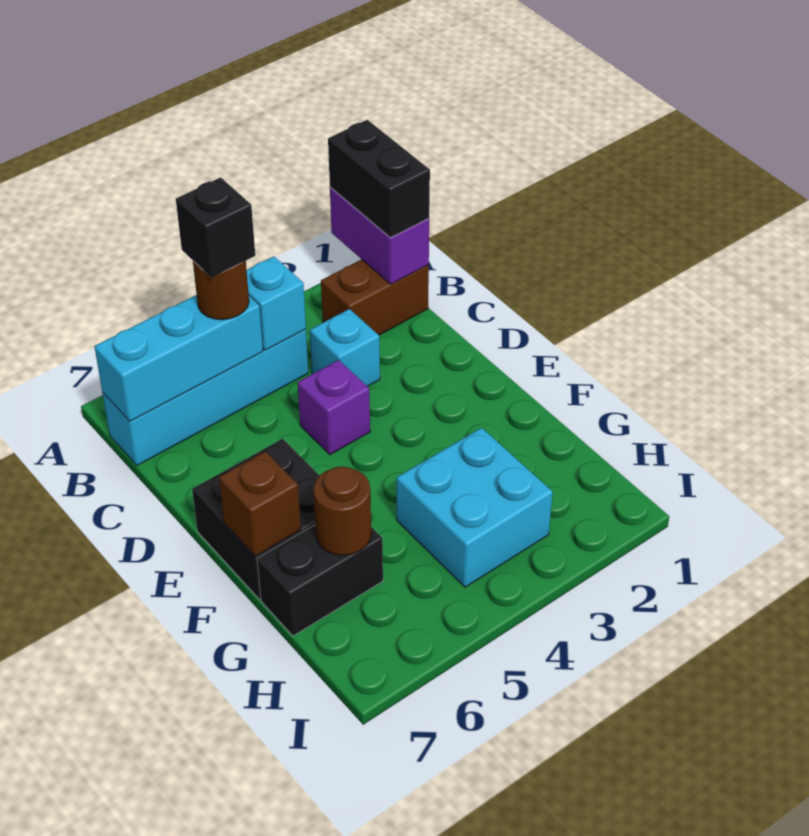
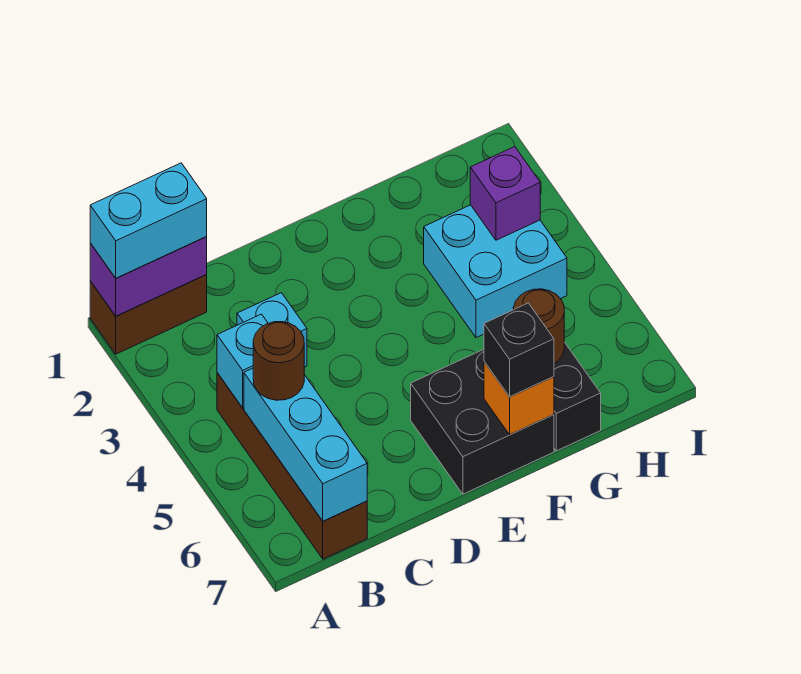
black brick A1:B1 level 3 -> cyan brick A1:B1 level 3
brown brick B1:B2 level 1 -> brown brick A1:B1 level 1
cyan brick B4:B7 level 1 -> brown brick B4:B7 level 1
black brick B5 level 4 -> black brick F7 level 3
purple brick D4 level 1 -> purple brick H3 level 2
brown brick F7 level 2 -> orange brick F7 level 2

